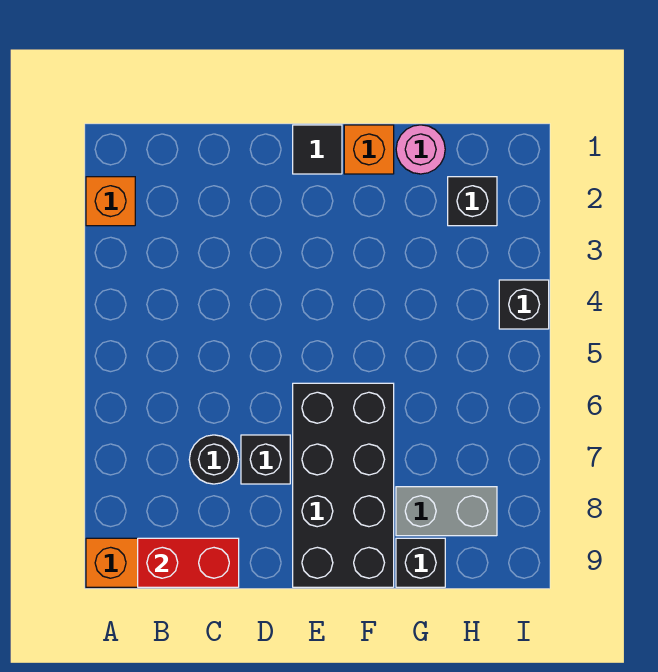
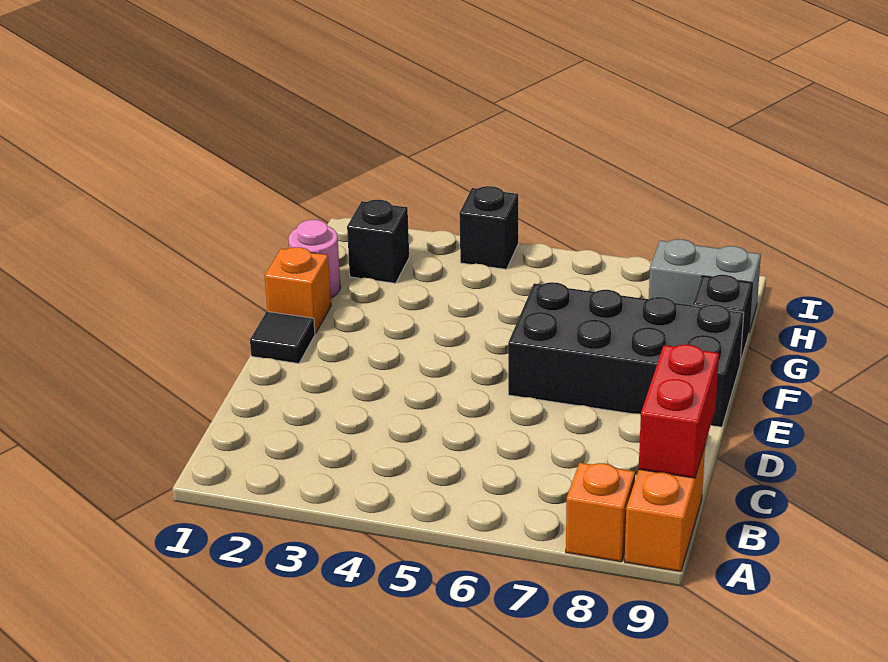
orange brick A2 level 1 -> orange brick A8 level 1
black round brick C7 level 1 -> none
black brick D7 level 1 -> none
grey brick G8:H8 level 1 -> grey brick H8:H9 level 1

